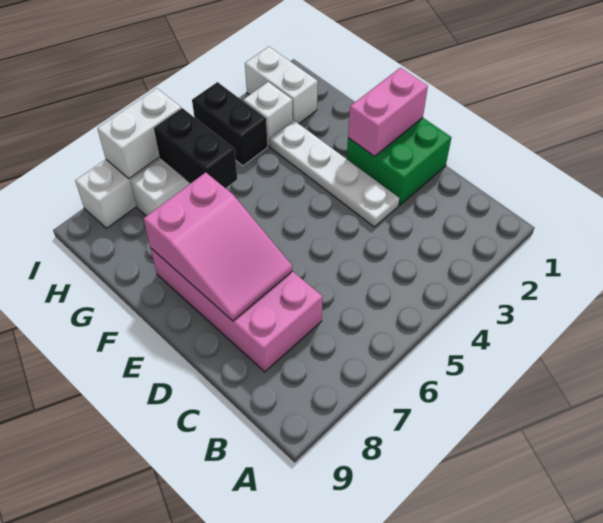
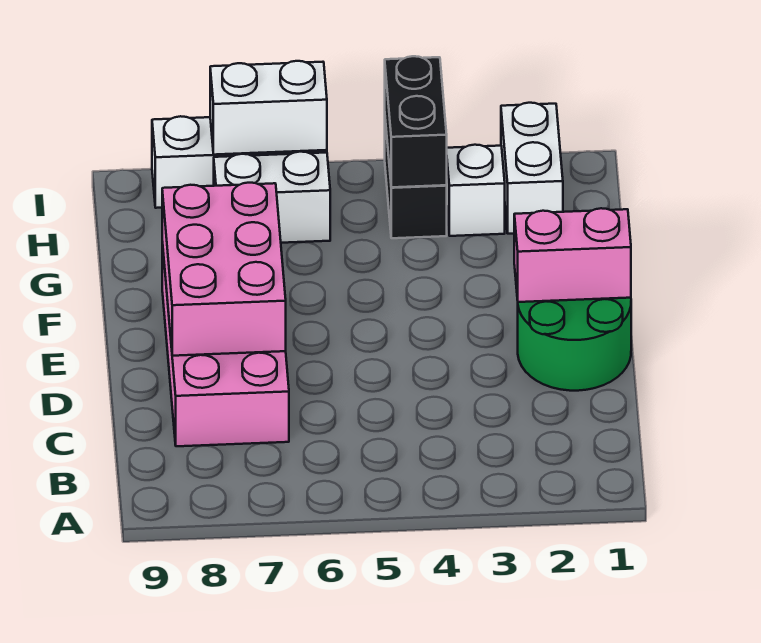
green brick D1:E2 level 1 -> green round brick D1:E2 level 1
white plate D3:G3 level 1 -> none
pink slope D7:F8 level 2 top F -> pink brick D7:F8 level 2
black brick G6:H6 level 2 -> black brick H4:I4 level 2

